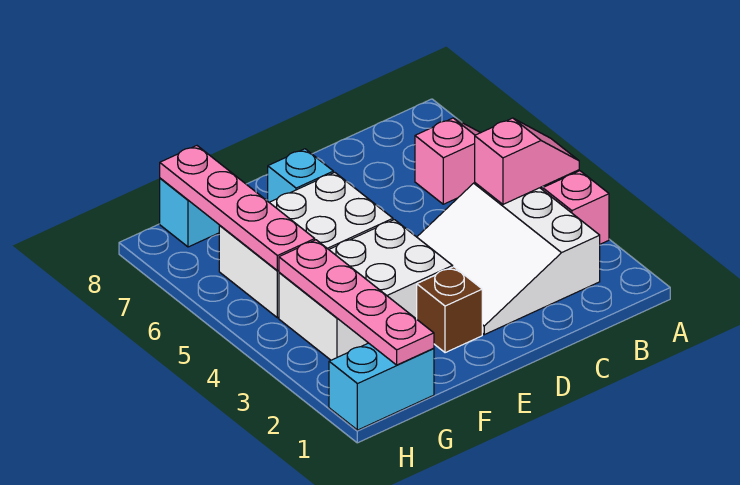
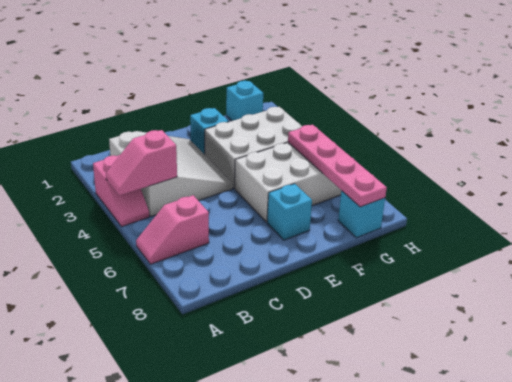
brown brick E2 level 1 -> cyan brick E2 level 1
cyan brick G1:H1 level 1 -> cyan brick G1 level 1
pink plate G1:G4 level 2 -> none

